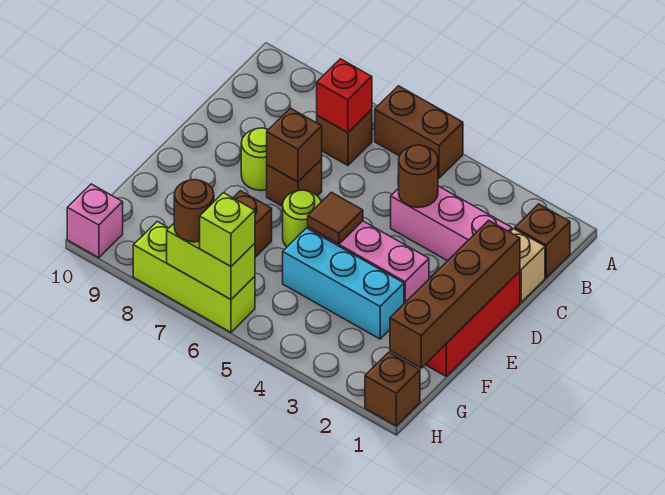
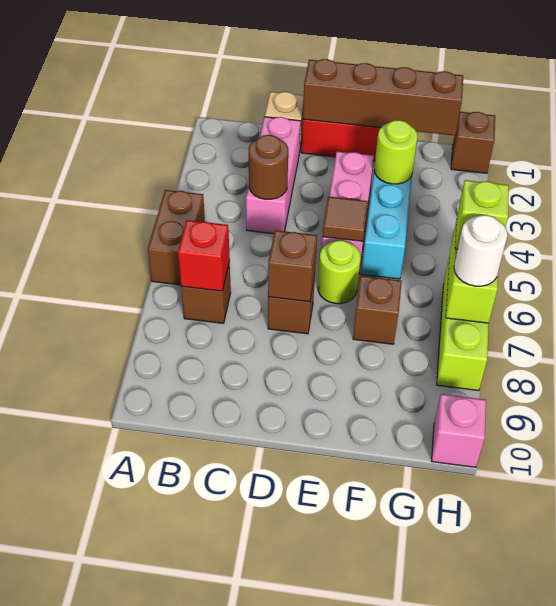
brown brick B1 level 1 -> none
lime round brick D8 level 1 -> lime round brick F3 level 2
brown round brick H7 level 3 -> white round brick H7 level 3

